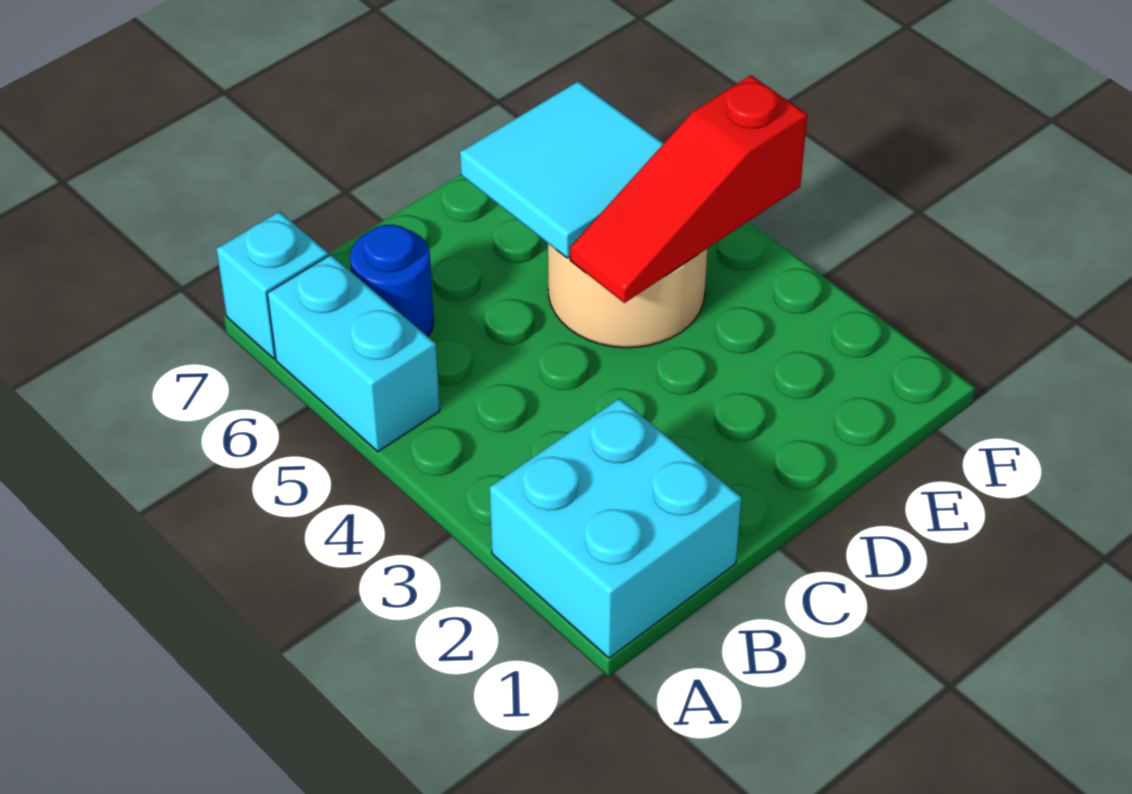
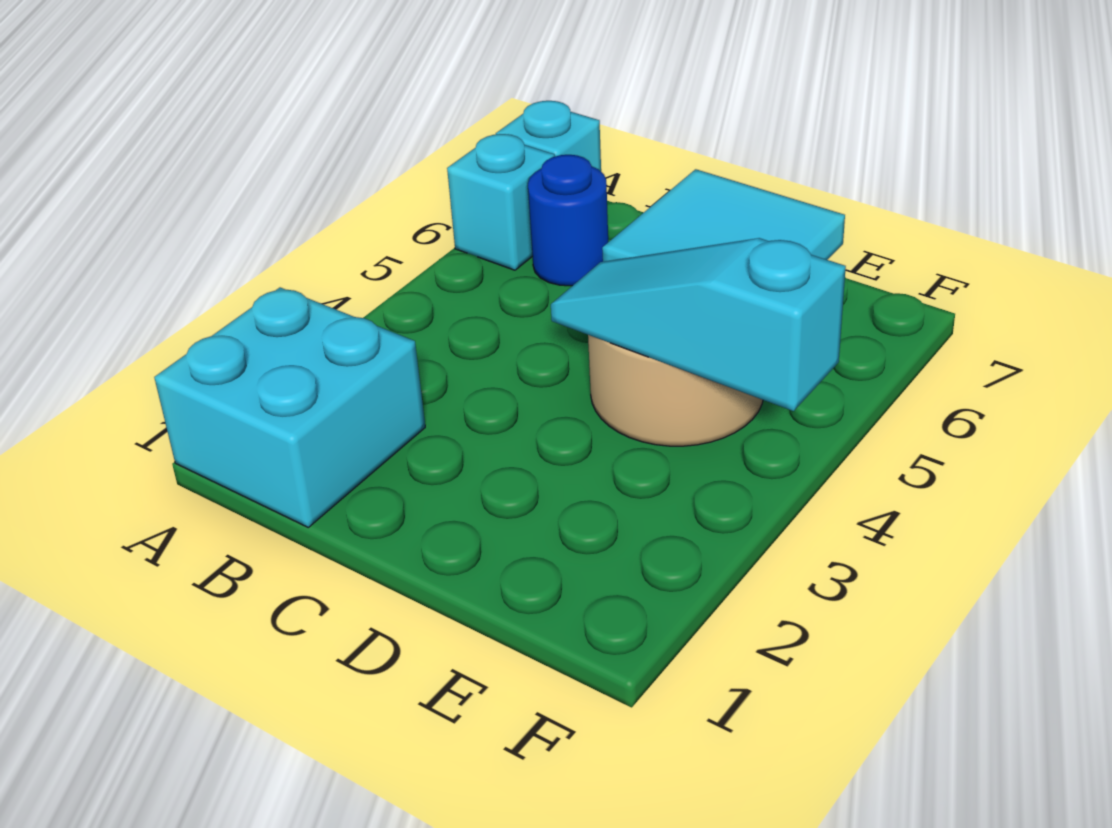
cyan brick A5:A6 level 1 -> cyan brick A6 level 1
red slope D4:F4 level 2 top F -> cyan slope D4:F4 level 2 top F

